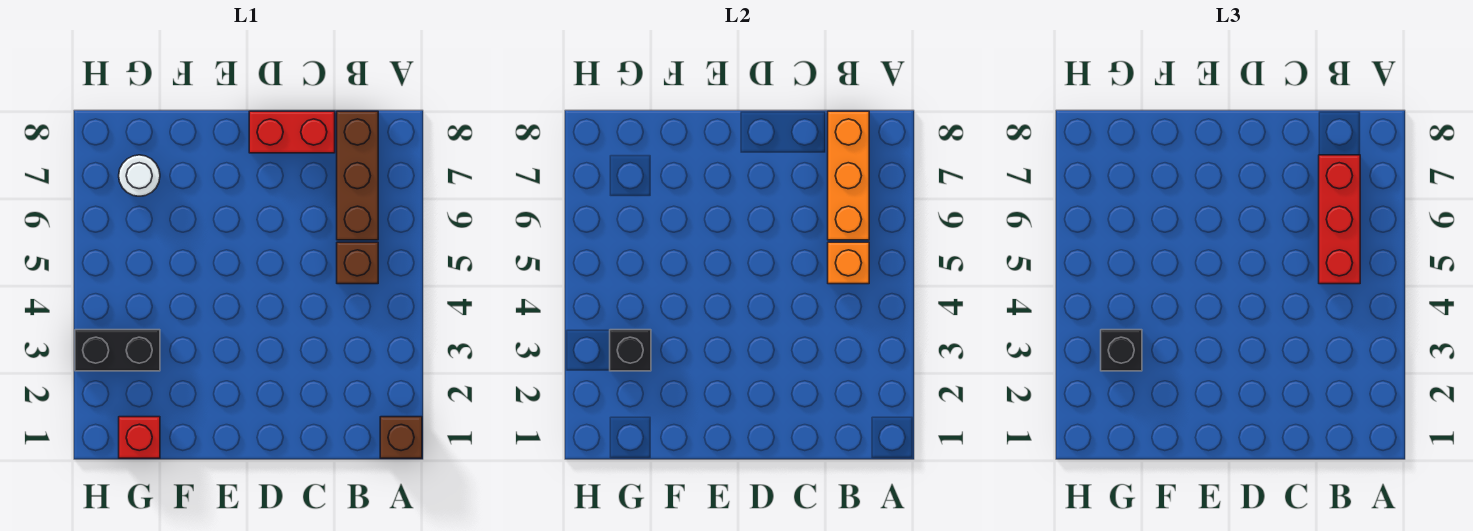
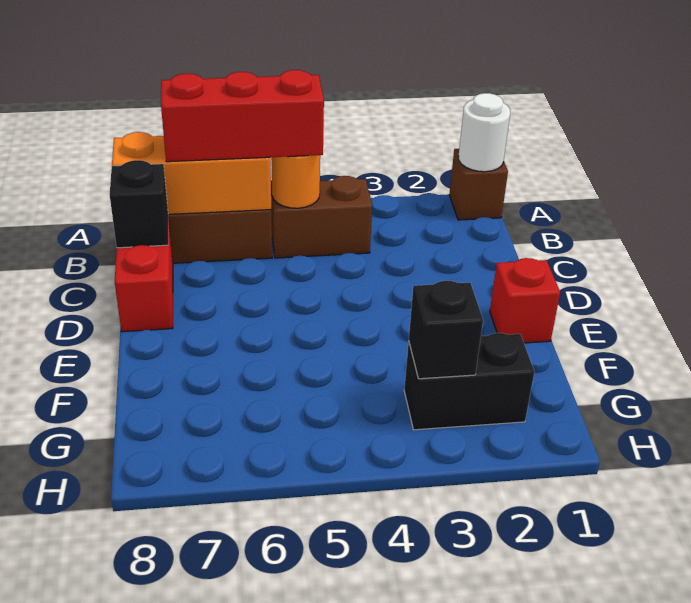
brown brick B5 level 1 -> brown brick B4:B5 level 1
orange brick B5 level 2 -> orange round brick B5 level 2
red brick G1 level 1 -> red brick E1 level 1
black brick G3:H3 level 1 -> black brick G2:G3 level 1
black brick G3 level 3 -> black brick C8 level 2
white round brick G7 level 1 -> white round brick A1 level 2

